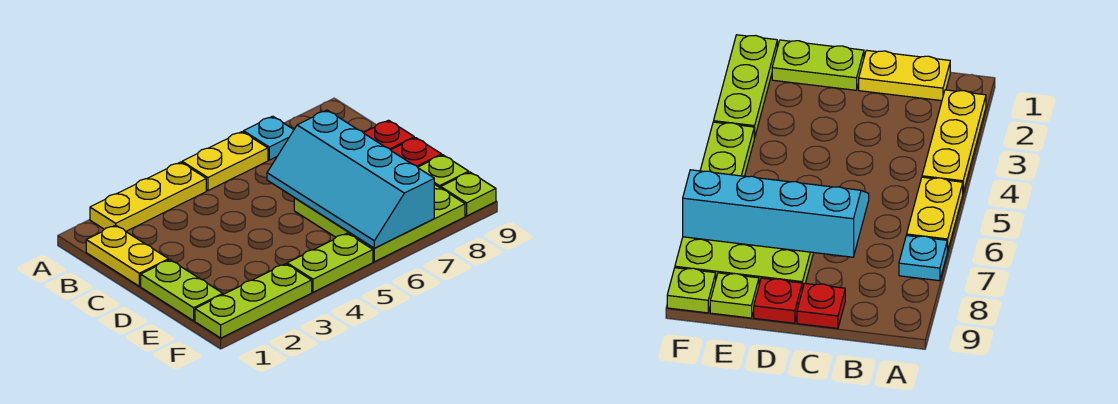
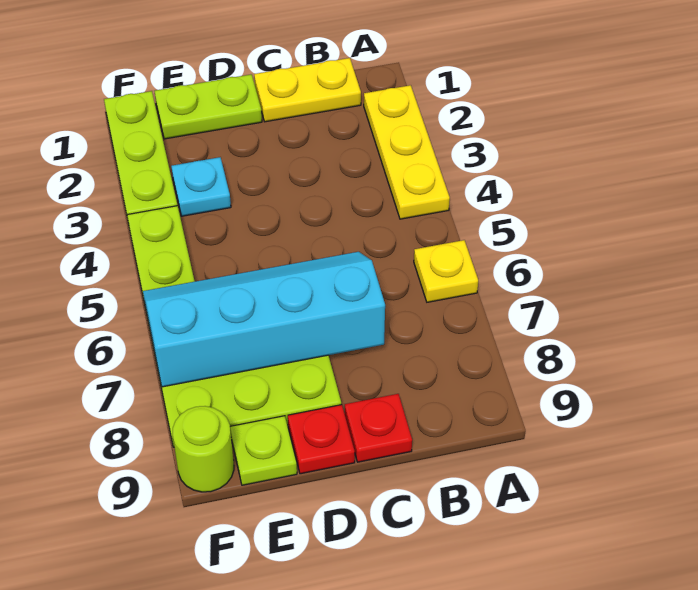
yellow plate A5:A6 level 1 -> yellow plate A6 level 1
cyan plate A7 level 1 -> cyan plate E3 level 1
lime plate F9 level 1 -> lime round brick F9 level 1

